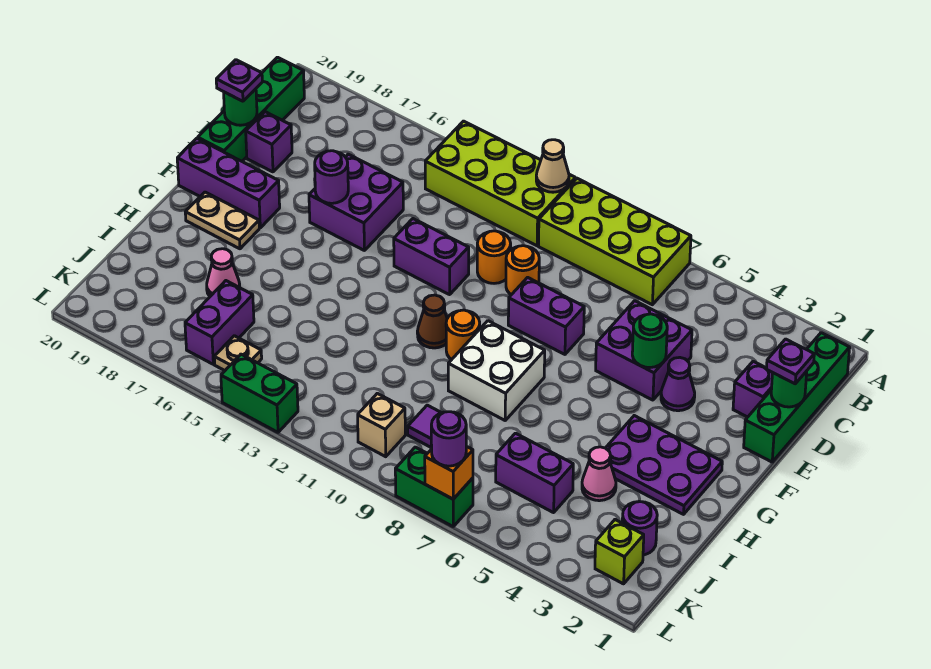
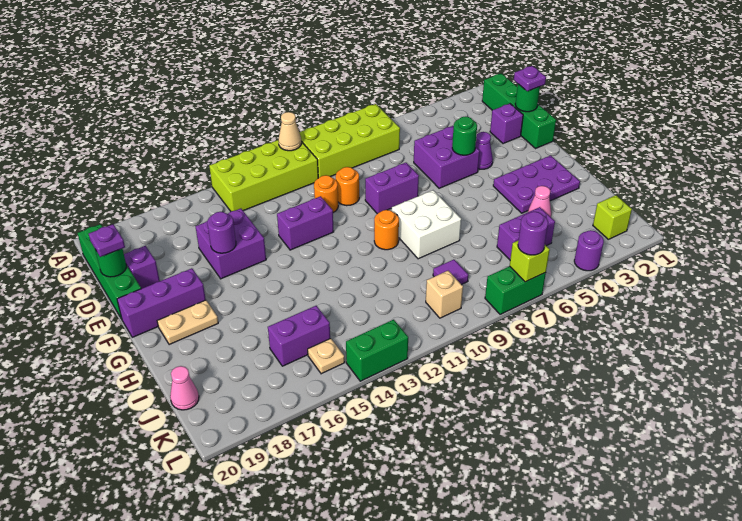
brown cone G11 level 1 -> none
pink cone I17 level 1 -> pink cone J20 level 1
purple round brick J2 level 1 -> purple round brick L4 level 1
purple brick J16:K16 level 1 -> purple brick J15:J16 level 1
orange brick L7 level 2 -> lime brick L7 level 2

